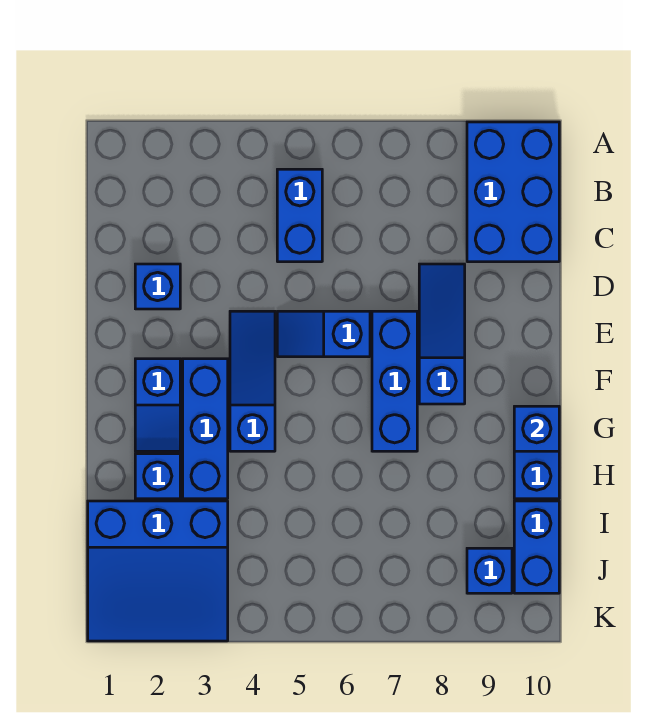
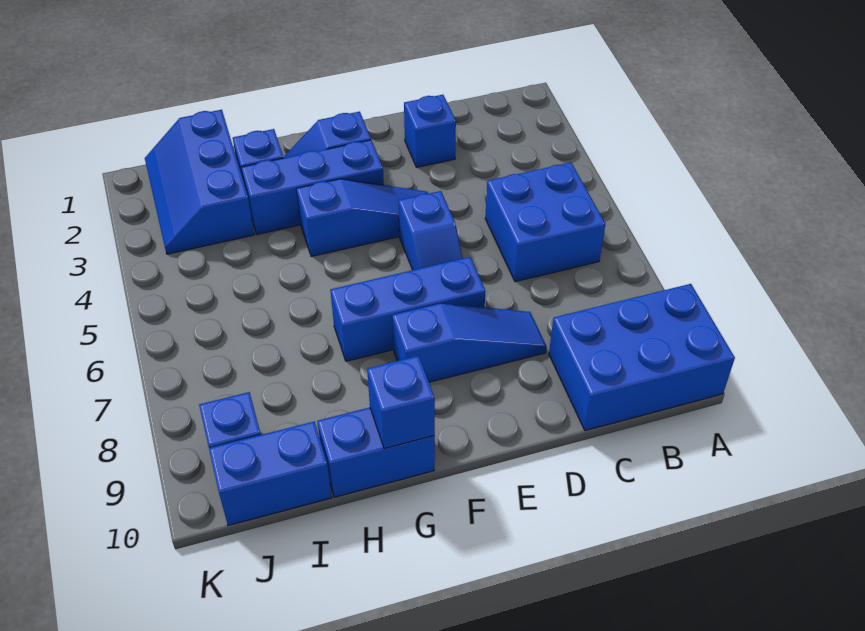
blue brick B5:C5 level 1 -> blue brick B5:C6 level 1
blue slope E5:E6 level 1 top 6 -> blue slope E5:E6 level 1 top 5
blue slope I1:K3 level 1 top I -> blue slope I1:J3 level 1 top I

